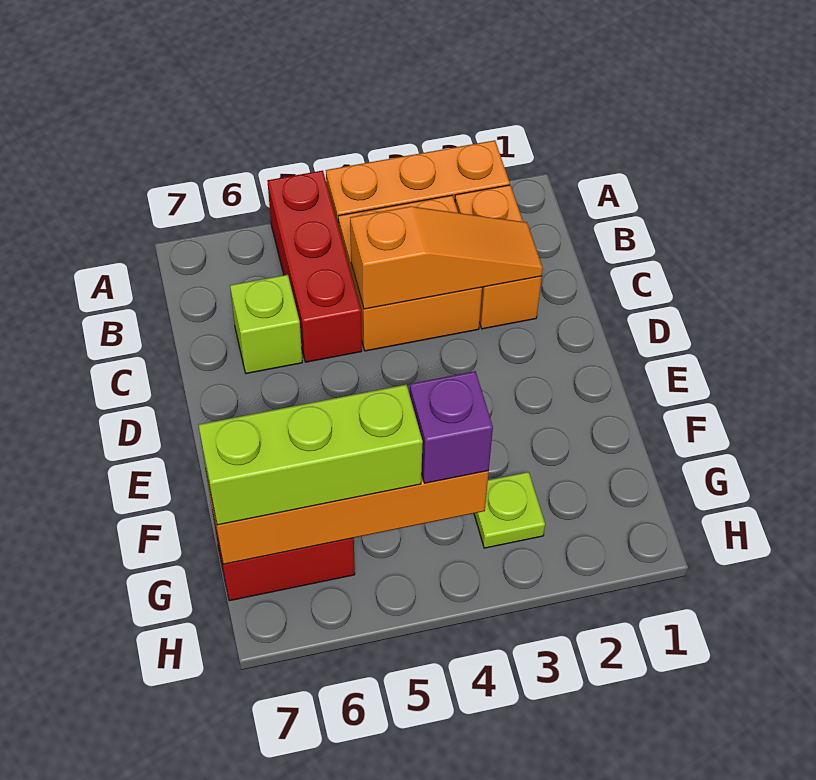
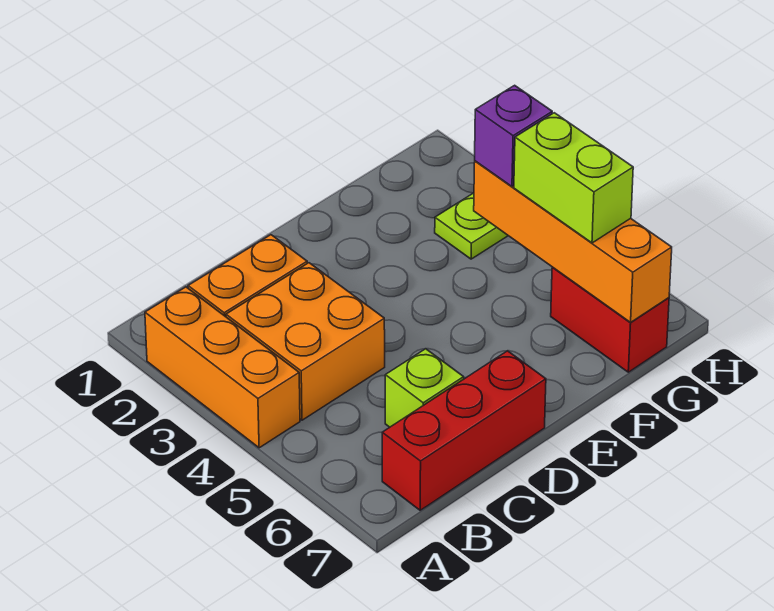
red brick A5:C5 level 1 -> red brick B7:D7 level 1
orange slope C2:C4 level 2 top 4 -> none
lime brick G5:G7 level 3 -> lime brick G5:G6 level 3

